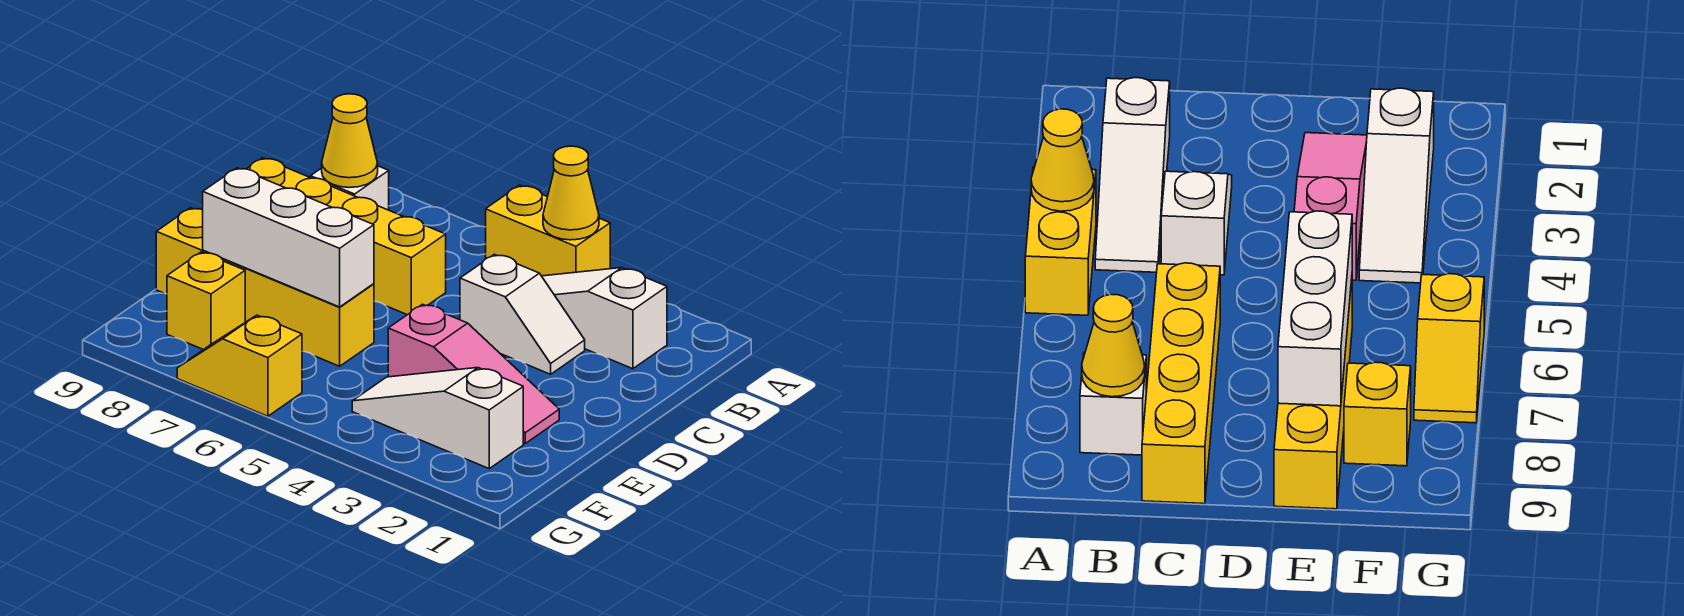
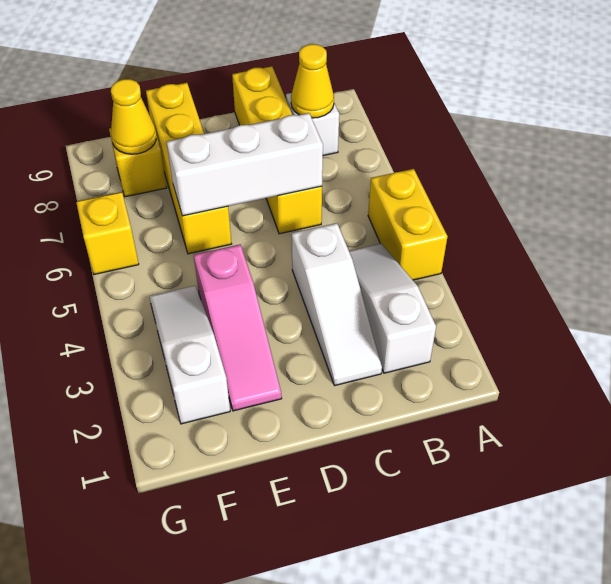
yellow cone A4 level 2 -> yellow cone F8 level 2
white slope C3:C4 level 1 top 4 -> white slope C2:C4 level 1 top 4
white brick E6:E8 level 2 -> white brick C6:E6 level 2

